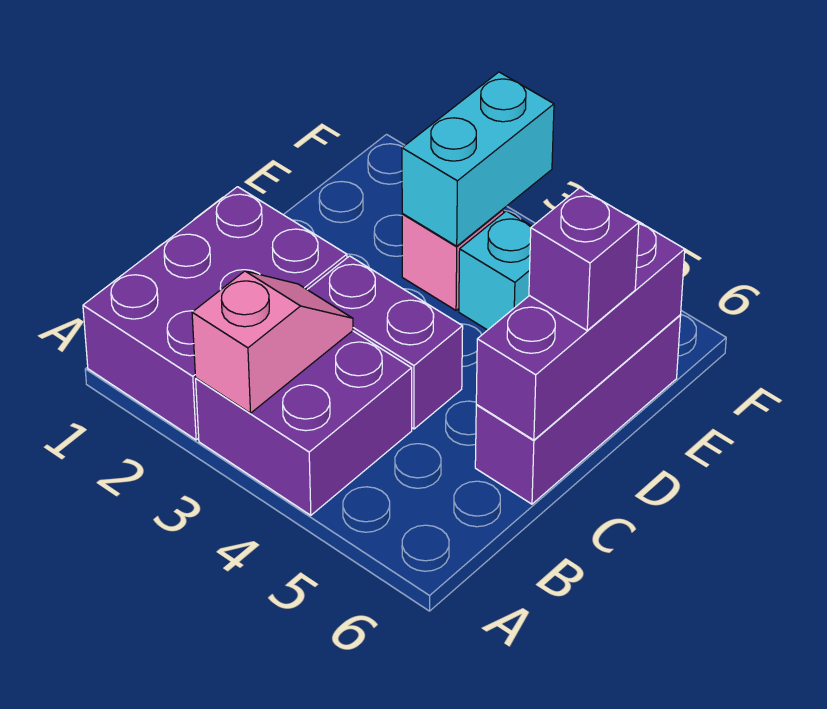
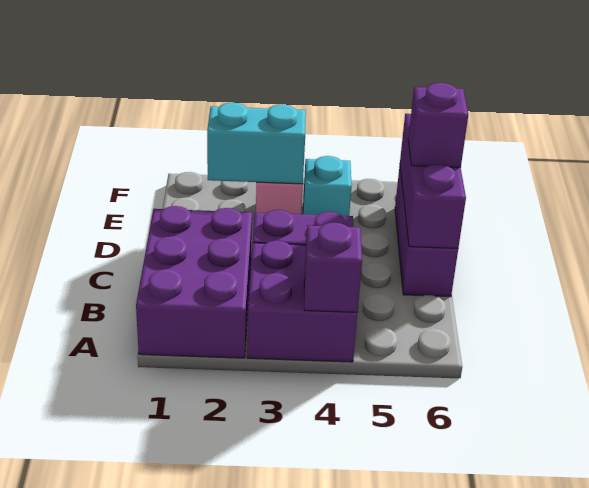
pink slope A3:B3 level 2 top A -> none
none -> purple brick A4 level 2
cyan brick E3:F3 level 2 -> cyan brick E2:E3 level 2

